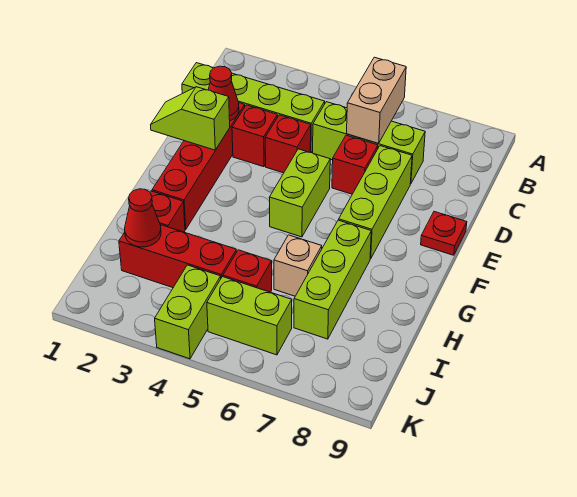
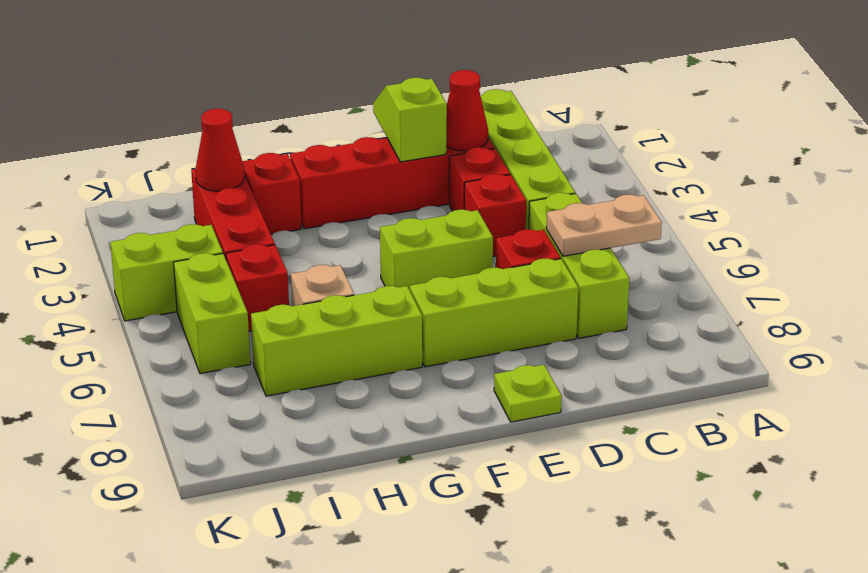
tan brick B6:C6 level 2 -> tan plate B6:C6 level 2
red plate E9 level 1 -> lime plate E9 level 1

